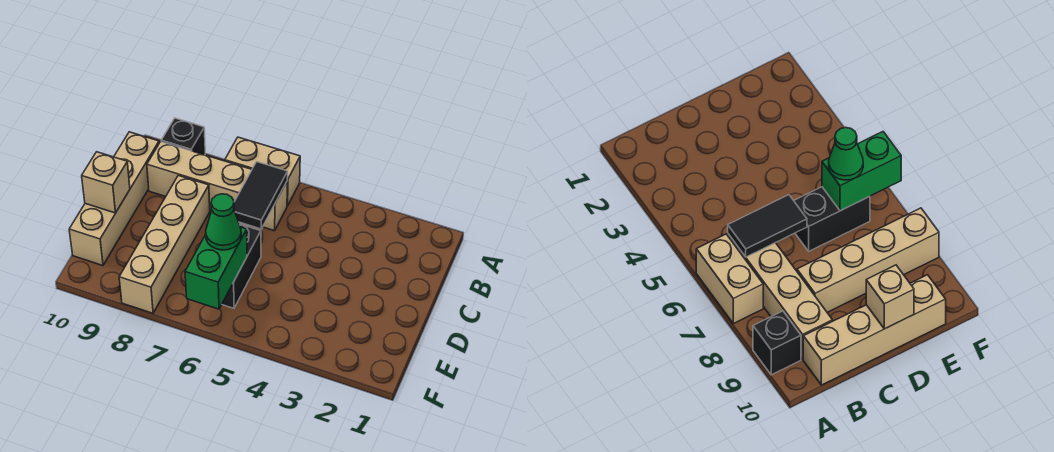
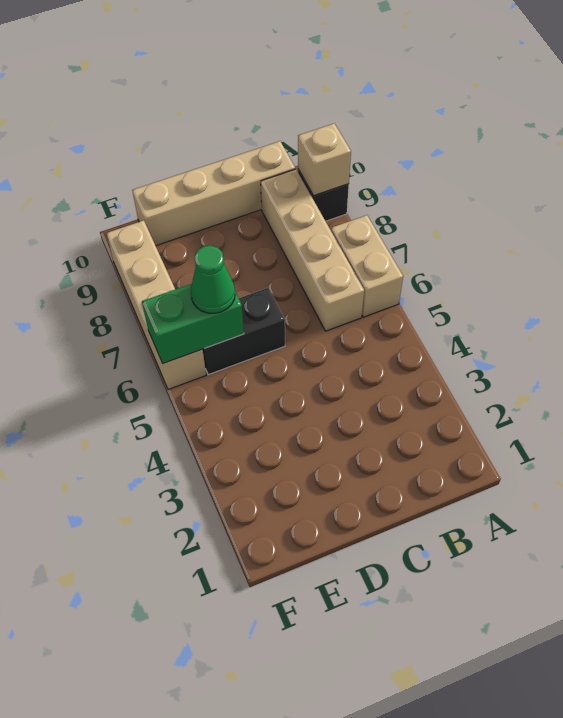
black tile B6:C6 level 2 -> none
tan brick C8:F8 level 1 -> tan brick F6:F9 level 1
tan brick D10 level 2 -> tan brick A9 level 2

